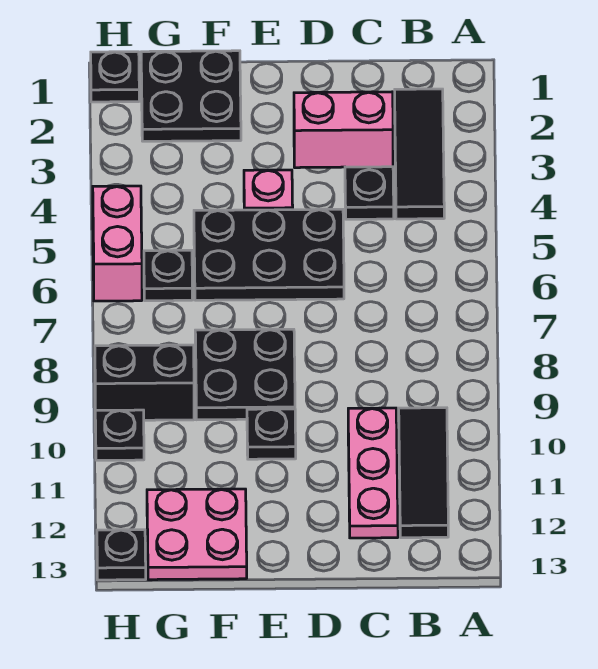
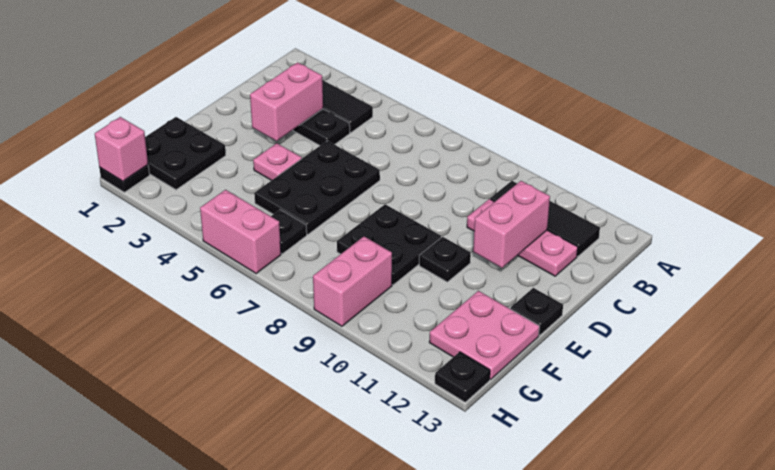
none -> pink brick C11:D11 level 2
black brick G9:H9 level 1 -> pink brick G9:H9 level 1
none -> pink brick H1 level 2
black plate H10 level 1 -> black plate E13 level 1

